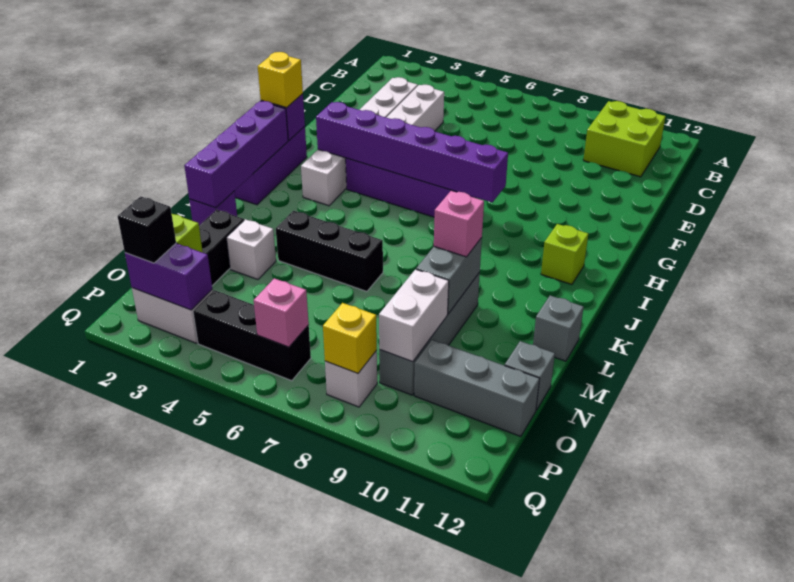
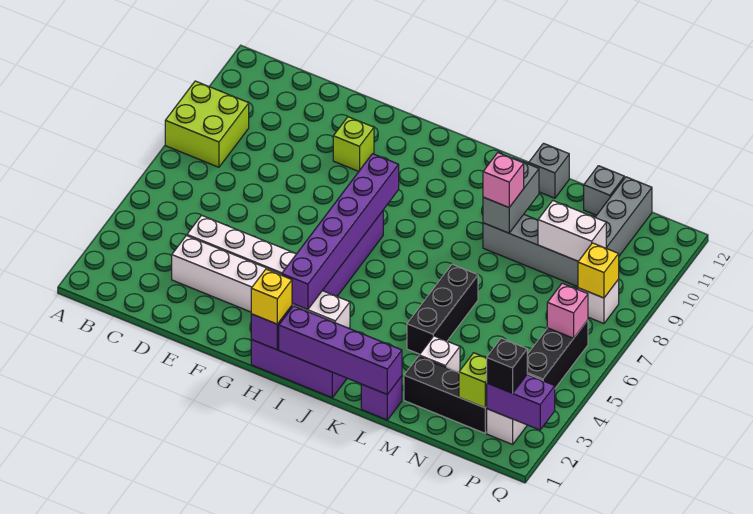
lime brick B10:C11 level 1 -> lime brick A8:B9 level 1
lime brick I11 level 1 -> lime brick F10 level 1
grey brick L9:M9 level 2 -> grey brick L9:L10 level 2
purple brick P2:P3 level 2 -> purple brick P2:Q2 level 2

